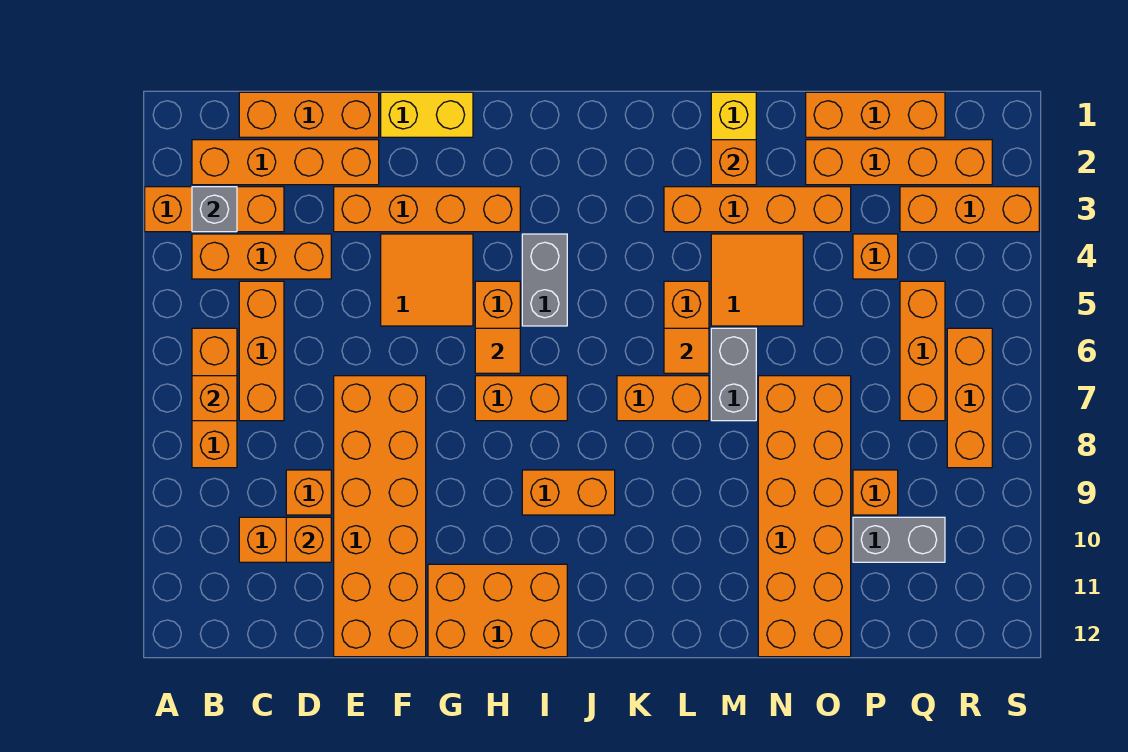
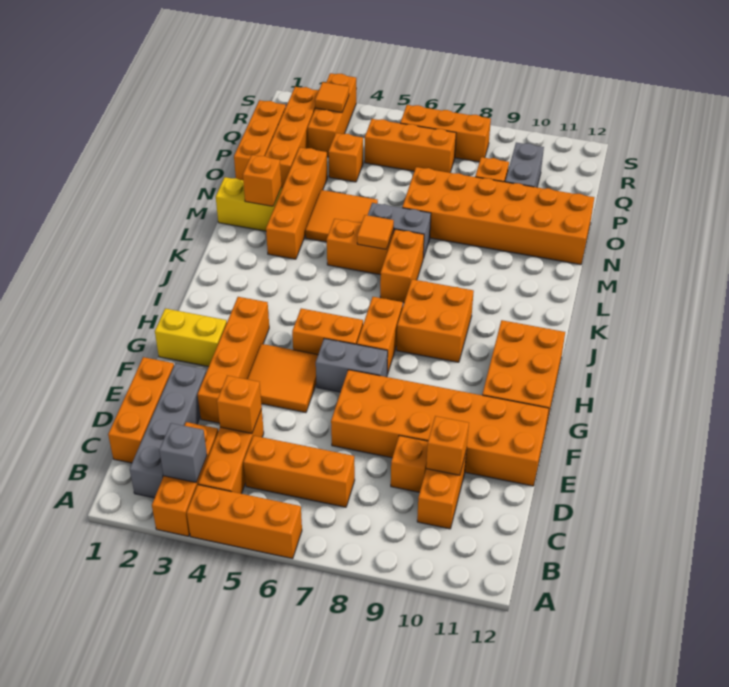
orange brick B2:E2 level 1 -> grey brick B2:E2 level 1
orange brick B6:B8 level 1 -> orange brick A4:A6 level 1
orange brick B7 level 2 -> orange brick D4 level 2
yellow brick F1:G1 level 1 -> yellow brick G1:G2 level 1
orange tile H6 level 2 -> orange tile R3 level 2
grey brick I4:I5 level 1 -> grey brick G6:G7 level 1
orange brick I9:J9 level 1 -> orange brick I8:J9 level 1

